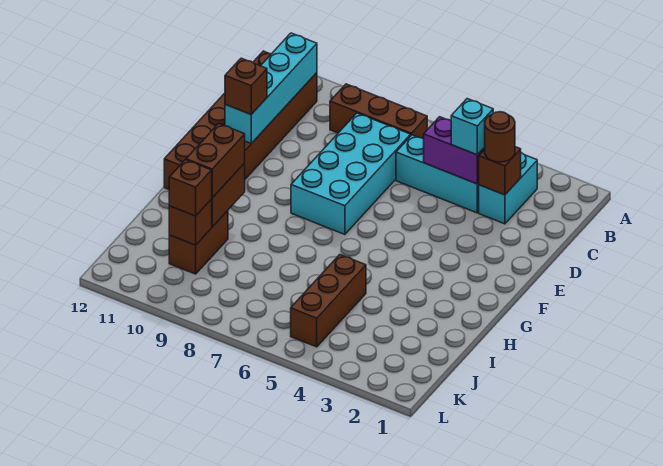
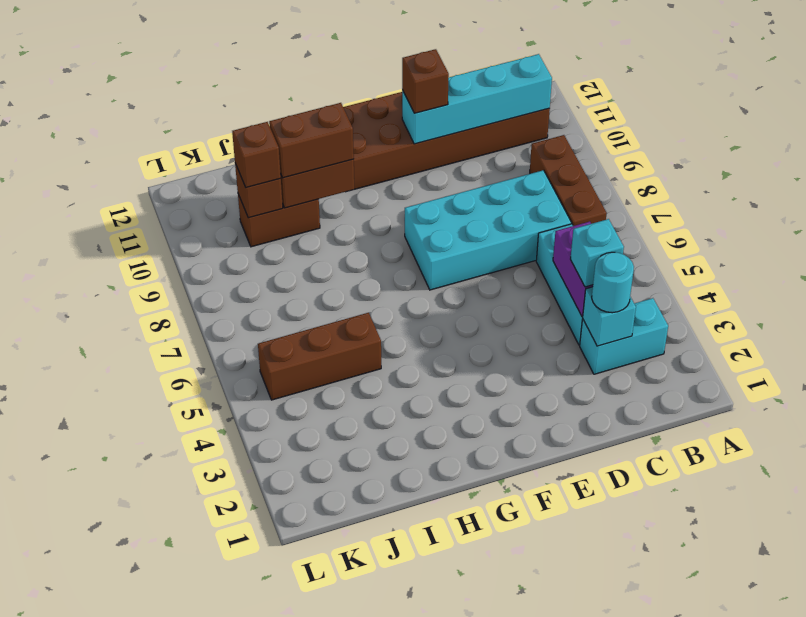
brown brick C3 level 2 -> cyan brick C3 level 2
brown round brick C3 level 3 -> cyan round brick C3 level 3

